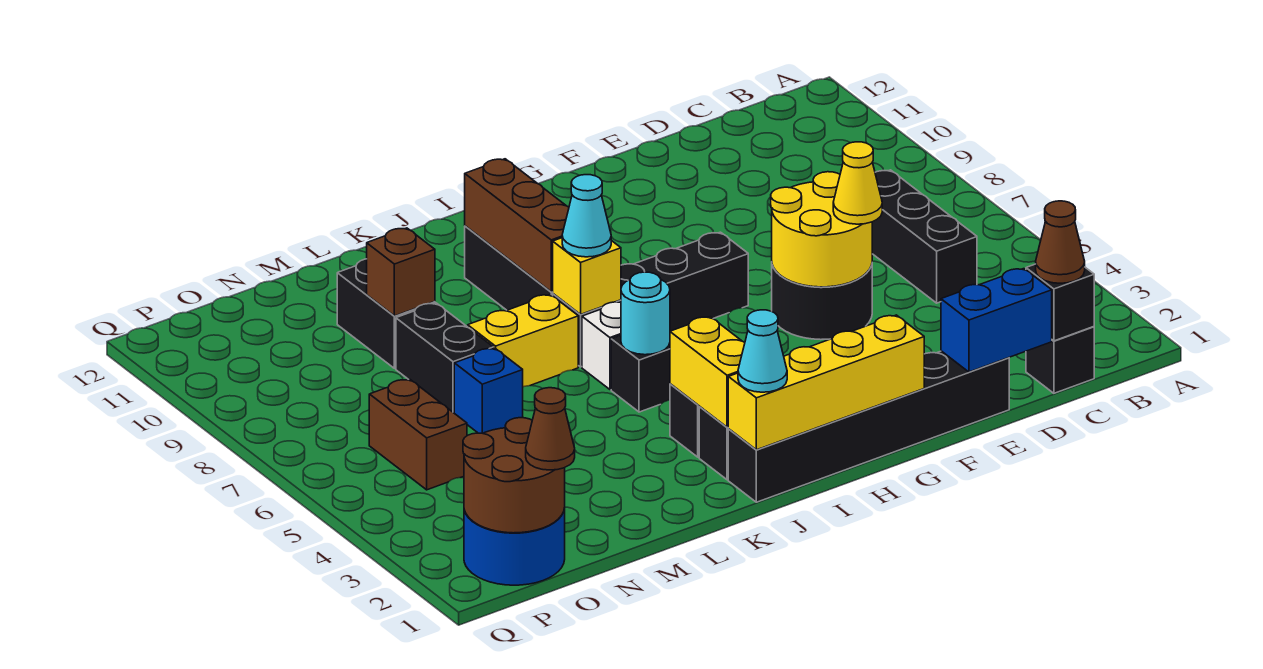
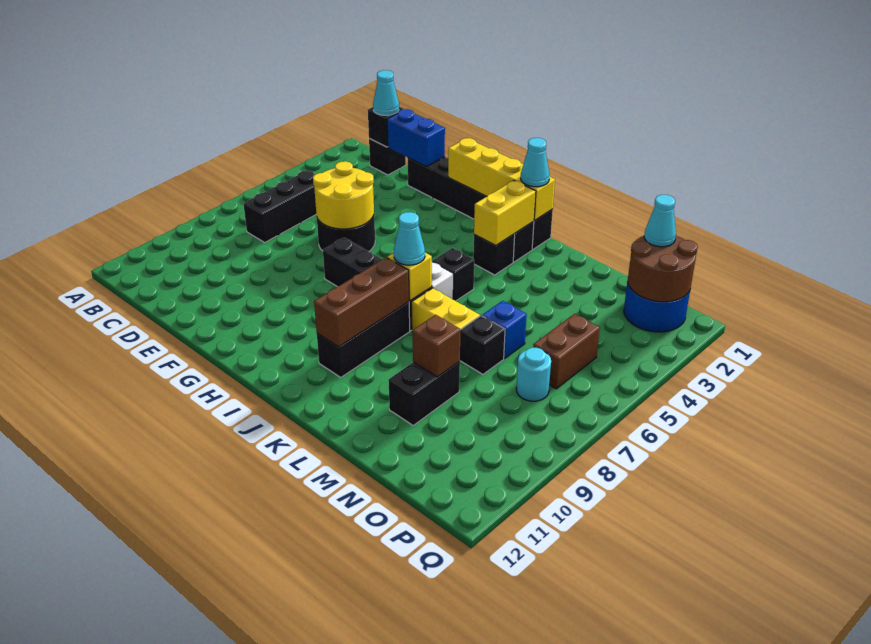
brown cone C1 level 3 -> cyan cone C1 level 3
yellow cone E5 level 3 -> none
cyan round brick J5 level 2 -> cyan round brick O7 level 1
black brick M7:M8 level 1 -> black brick M7 level 1
brown cone O1 level 3 -> cyan cone O1 level 3

